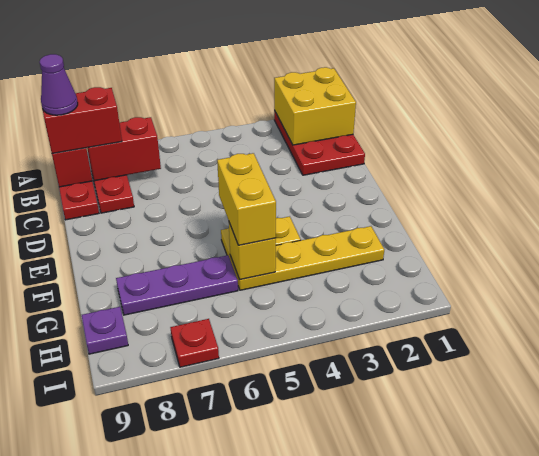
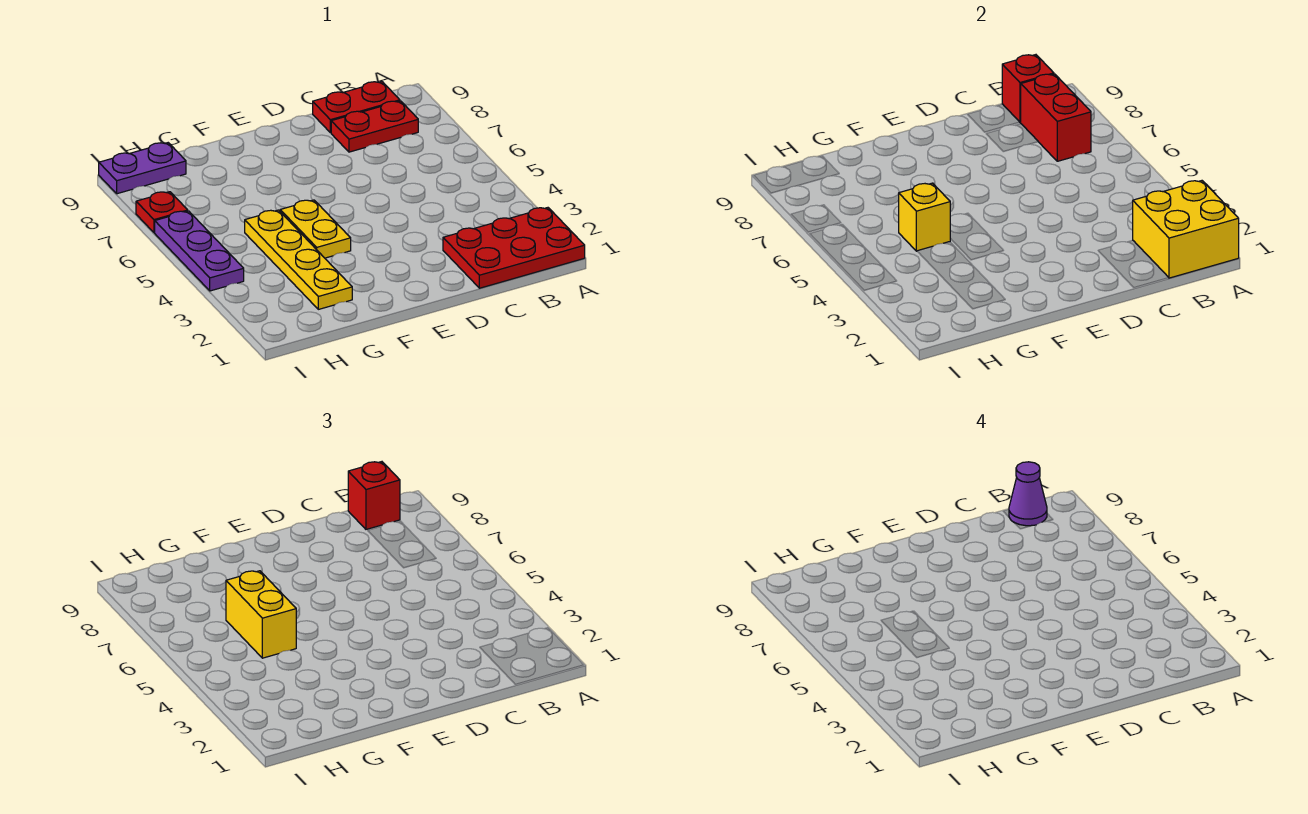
red brick B8:B9 level 3 -> red brick B9 level 3
yellow brick F5:G5 level 3 -> yellow brick G5:G6 level 3
purple plate G6:G8 level 1 -> purple plate I4:I6 level 1
purple plate H9 level 1 -> purple plate H9:I9 level 1

